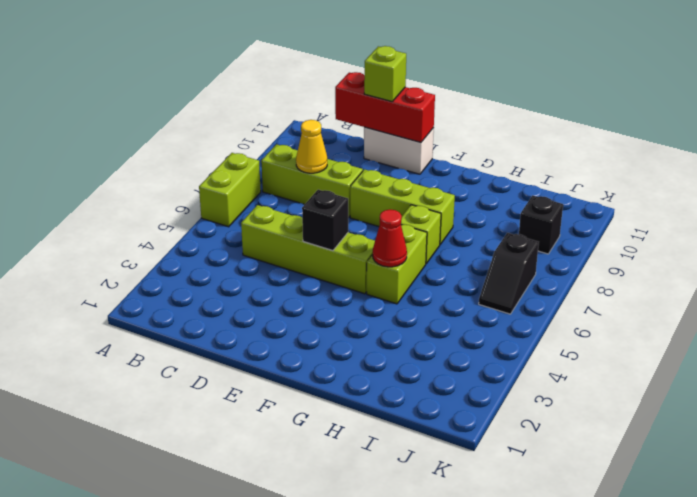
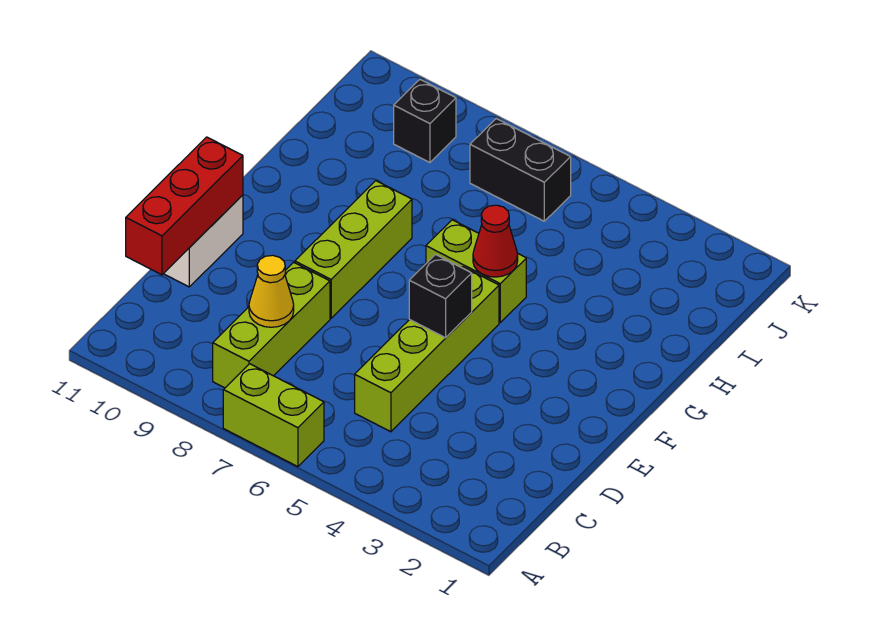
lime brick D11 level 3 -> none
lime brick G7 level 1 -> none
black slope J6:J7 level 1 top 7 -> black brick J6:J7 level 1

